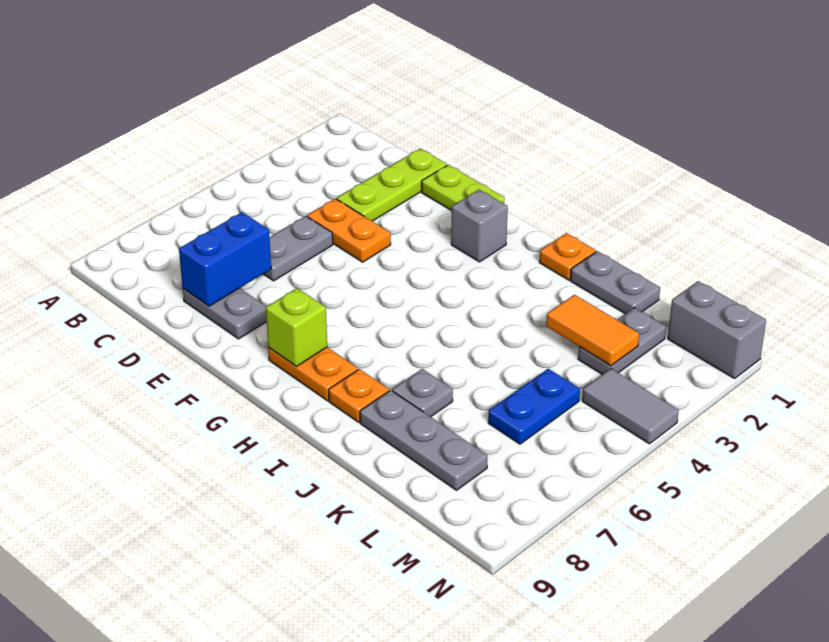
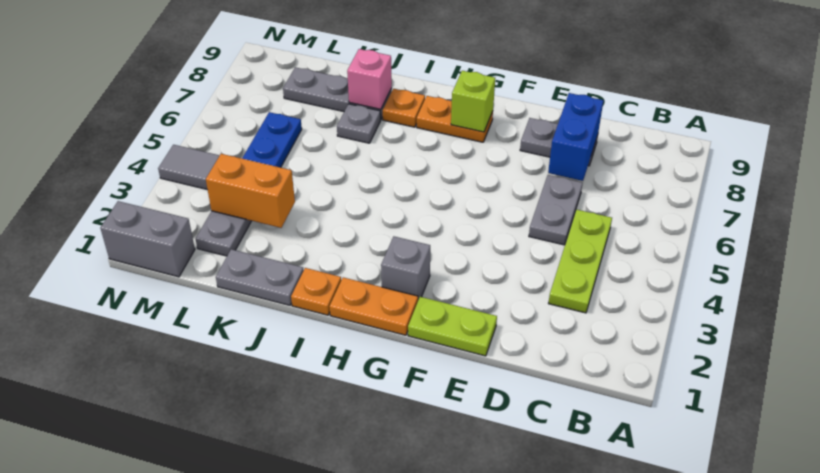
lime plate D1:D3 level 1 -> lime plate C3:C5 level 1
orange plate D4:E4 level 1 -> orange plate G1:H1 level 1
none -> pink brick J8 level 2
orange tile K3:L3 level 2 -> orange brick K3:L3 level 2

